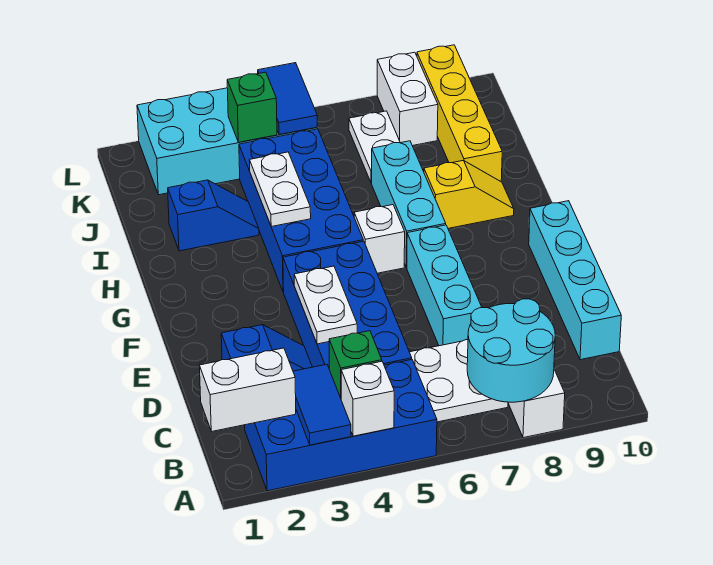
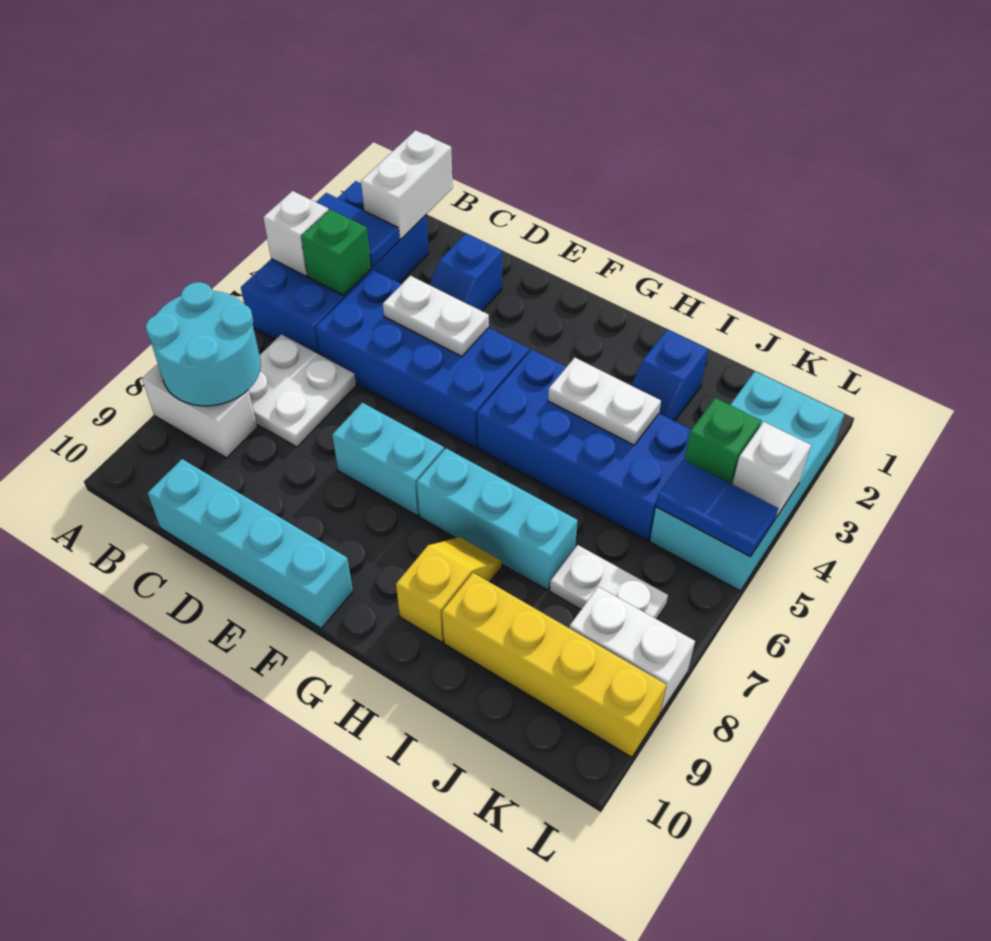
cyan brick D7:F7 level 1 -> cyan brick E7:F7 level 1
white brick G6 level 1 -> white brick L4 level 2
yellow slope H8:H9 level 1 top 8 -> yellow slope H8:H9 level 1 top 9

